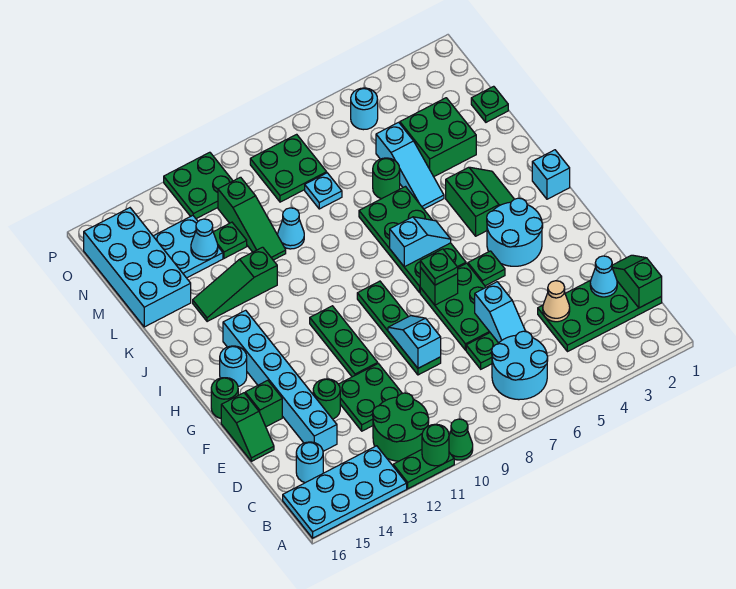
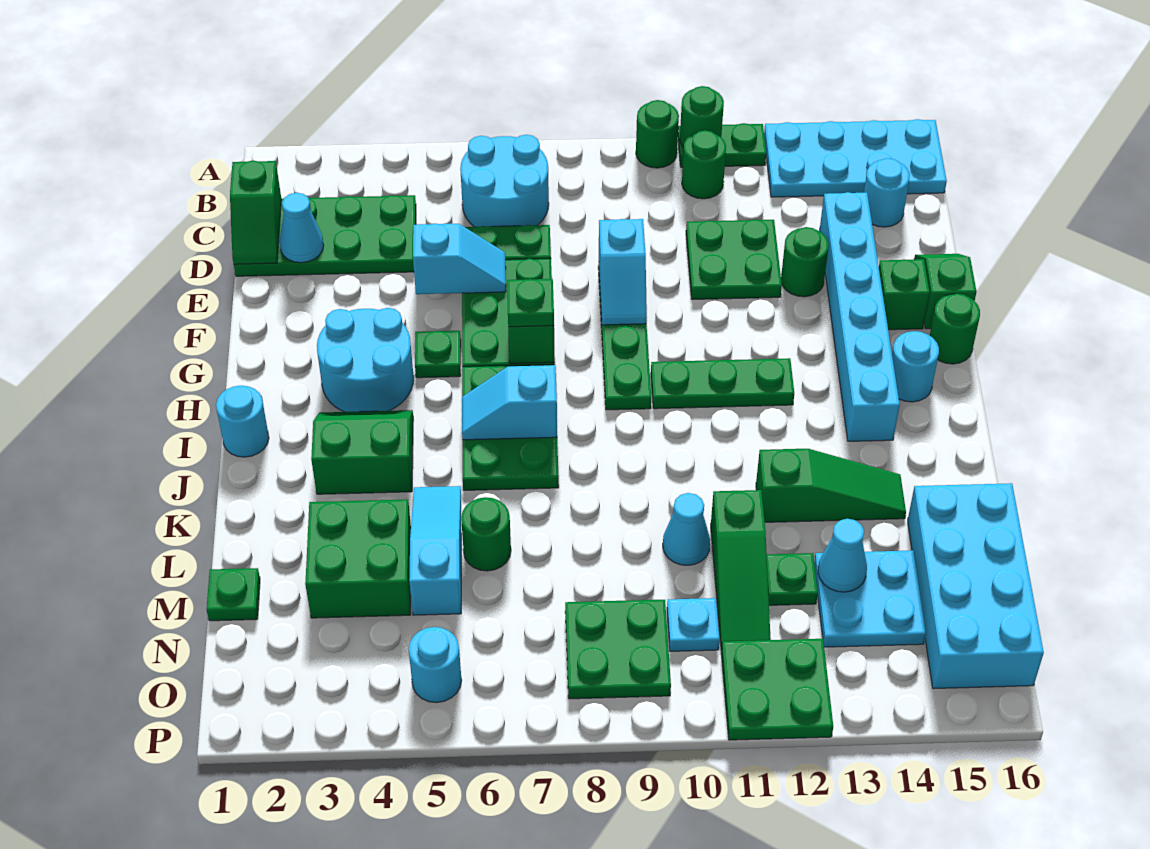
green cone A10 level 1 -> green round brick A10 level 1
green round brick B11:C12 level 1 -> green round brick B11 level 1
tan cone D4 level 2 -> none
cyan slope D6:E6 level 2 top E -> cyan slope E5:E6 level 2 top 5
green plate F11:H11 level 1 -> green plate H10:H12 level 1
green plate H6:K7 level 1 -> green plate H6:J7 level 1
cyan brick I1 level 1 -> cyan round brick I1 level 1
green slope I3:J4 level 1 top 4 -> green slope I3:J4 level 1 top J
green slope L11:N11 level 1 top N -> green slope L11:N11 level 1 top L
cyan plate M8 level 1 -> cyan plate N10 level 1

